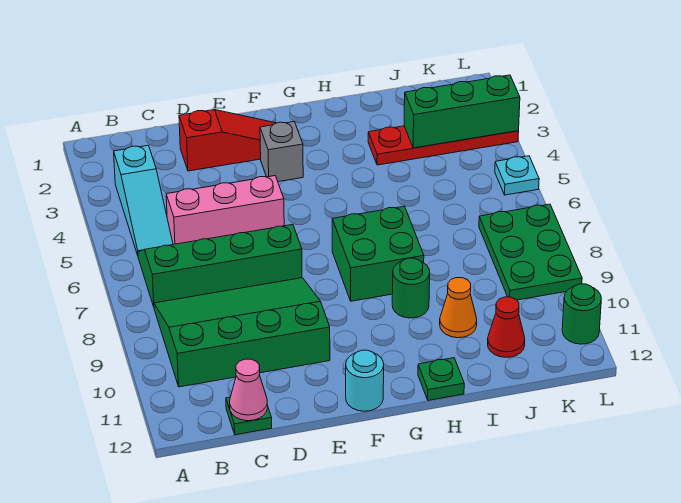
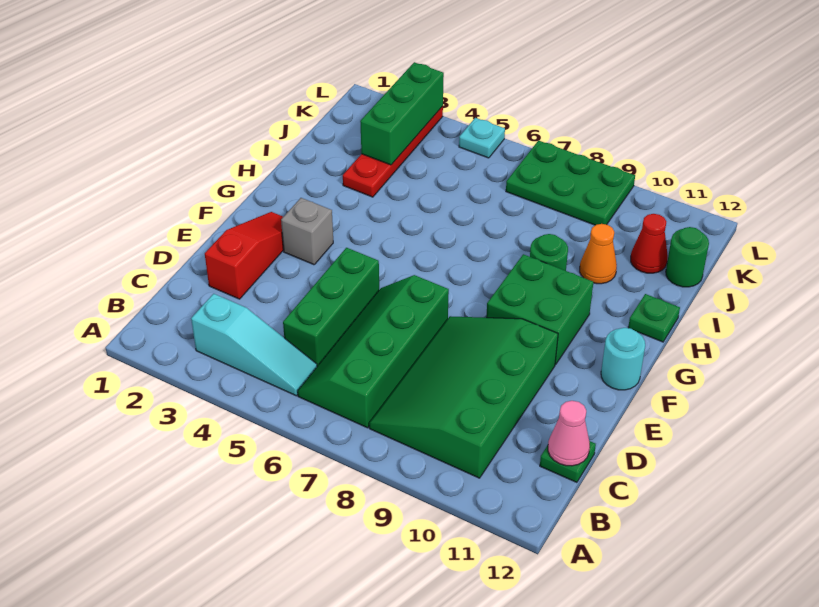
pink brick C5:E5 level 1 -> green brick C5:E5 level 1
green brick G7:H8 level 1 -> green brick F9:G10 level 1
green round brick L11 level 1 -> green round brick J12 level 1

